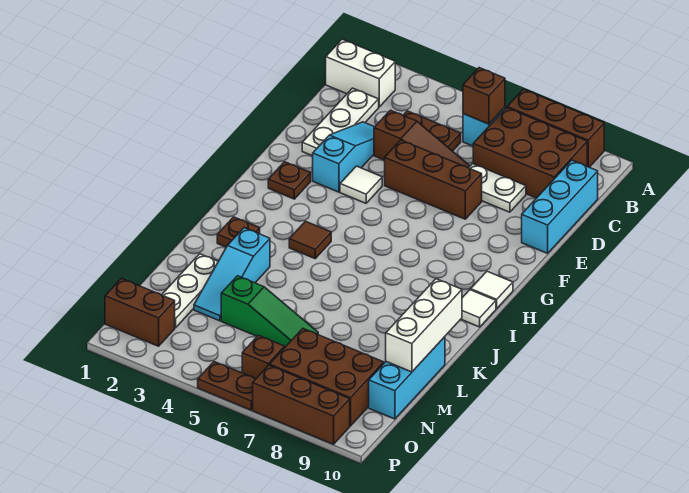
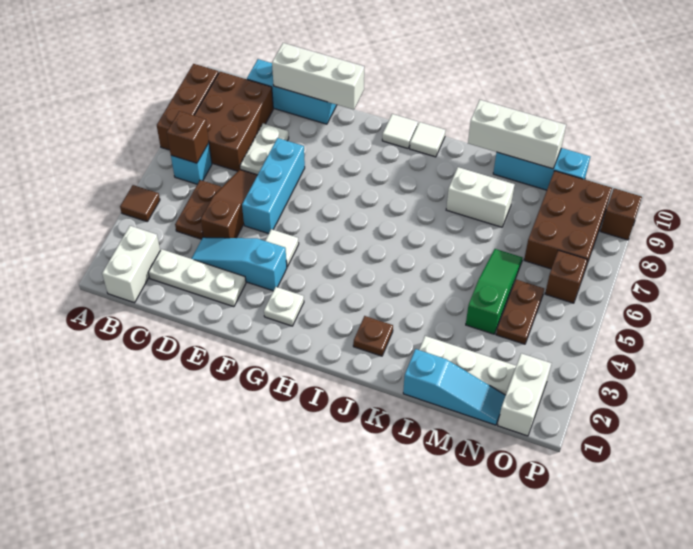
none -> white brick D10:F10 level 2
brown brick E5:E7 level 1 -> cyan brick E5:E7 level 1
brown plate G2 level 1 -> white plate G2 level 1
brown tile I4 level 1 -> brown tile A4 level 1
cyan slope K3:M3 level 1 top K -> cyan slope L1:N1 level 1 top L
none -> white brick K8:L8 level 1
brown brick O1:O2 level 1 -> white brick O1:O2 level 1
brown plate P5:P6 level 1 -> brown plate N4:N5 level 1
brown brick P7:P9 level 1 -> brown brick P9 level 1

